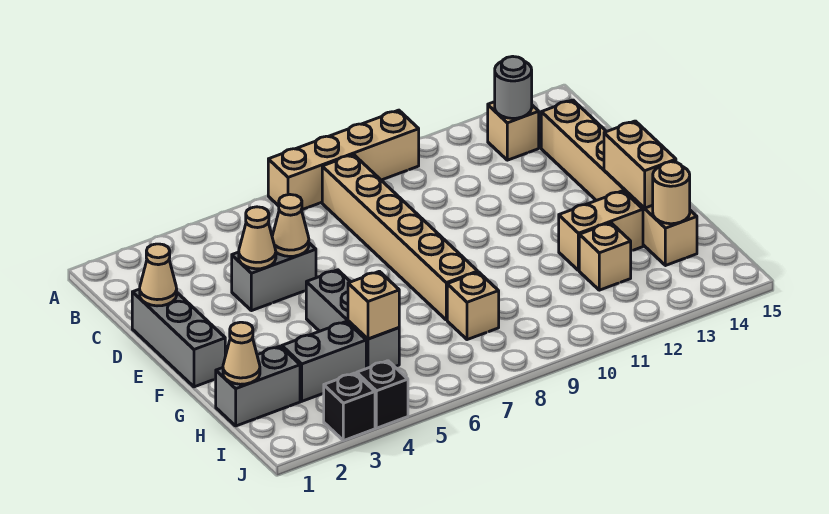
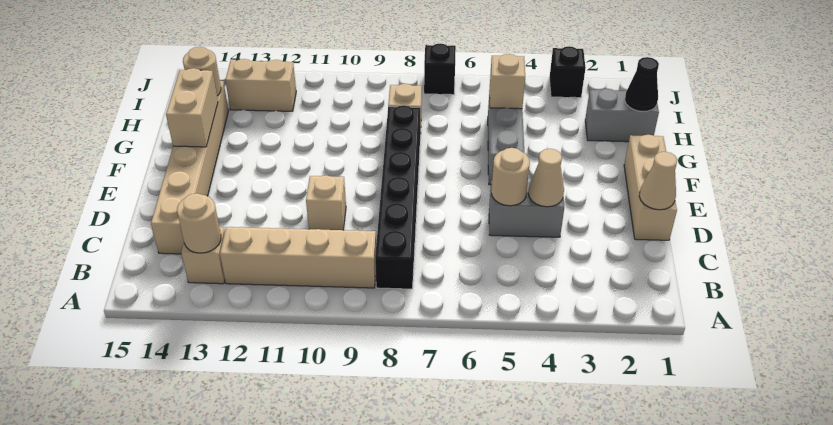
tan brick A7:A10 level 1 -> tan brick B9:B12 level 1
tan brick B8:G8 level 1 -> black brick B8:G8 level 1
grey round brick B13 level 2 -> tan round brick B13 level 2
grey brick D1:F1 level 1 -> tan brick D1:F1 level 1
tan cone D5 level 2 -> tan round brick D5 level 2
tan brick G12:G13 level 1 -> tan brick I12:I13 level 1
tan cone H1 level 2 -> black cone H1 level 2
grey brick H3:H4 level 1 -> none
tan brick H12 level 1 -> tan brick D10 level 1
black brick J4 level 1 -> black brick J7 level 1

